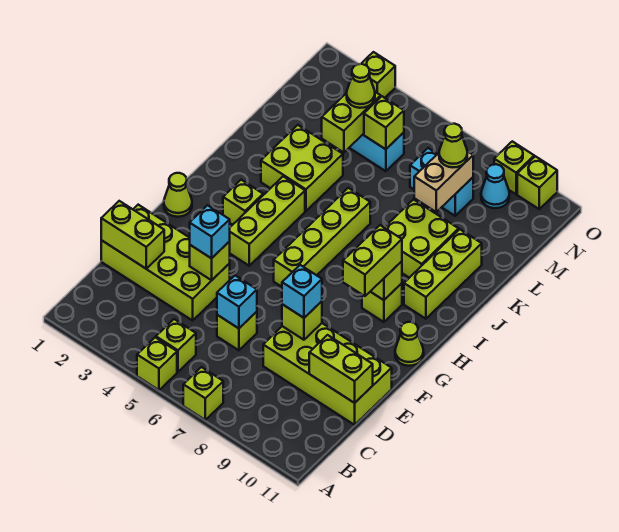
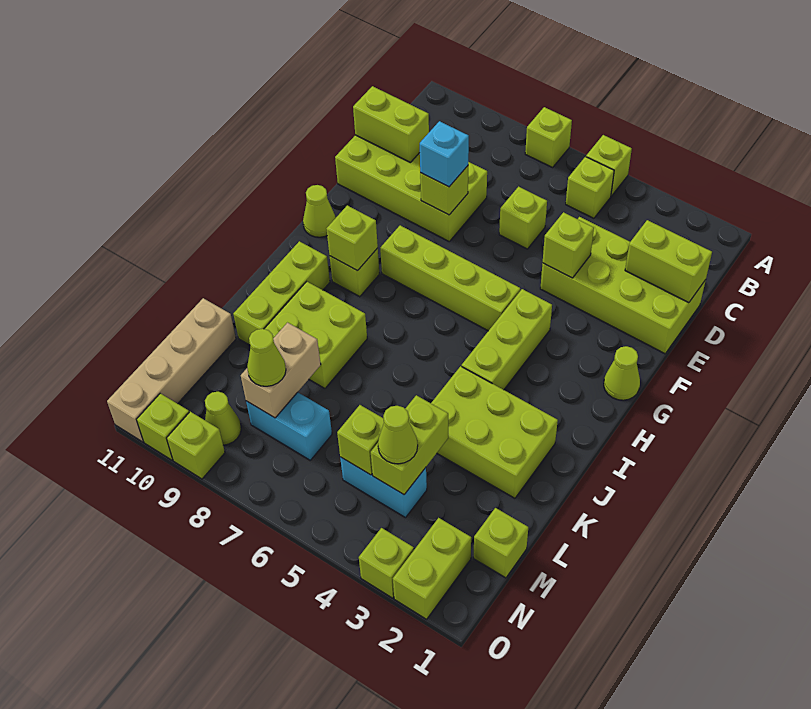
cyan brick D6 level 2 -> none
cyan brick E4 level 3 -> none
lime brick G6:J6 level 1 -> lime brick G5:G8 level 1
lime brick G9:H9 level 3 -> lime brick N2:O2 level 1
lime brick H3 level 1 -> lime brick M1 level 1
lime brick J3:K4 level 1 -> lime brick J2:K4 level 1
none -> tan brick L11:O11 level 1
cyan cone N9 level 1 -> lime cone N9 level 1

